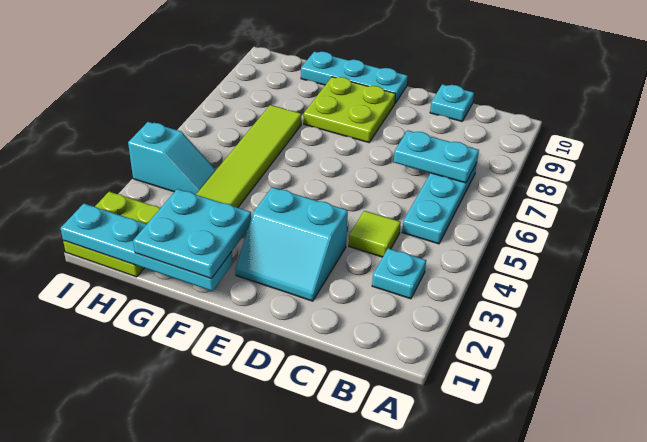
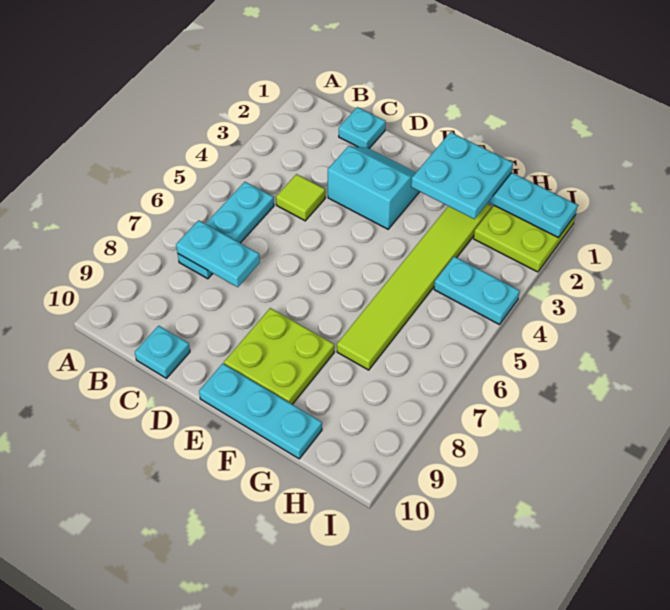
cyan plate B3 level 1 -> cyan plate C1 level 1
cyan slope H4:I4 level 1 top I -> cyan plate H4:I4 level 1

